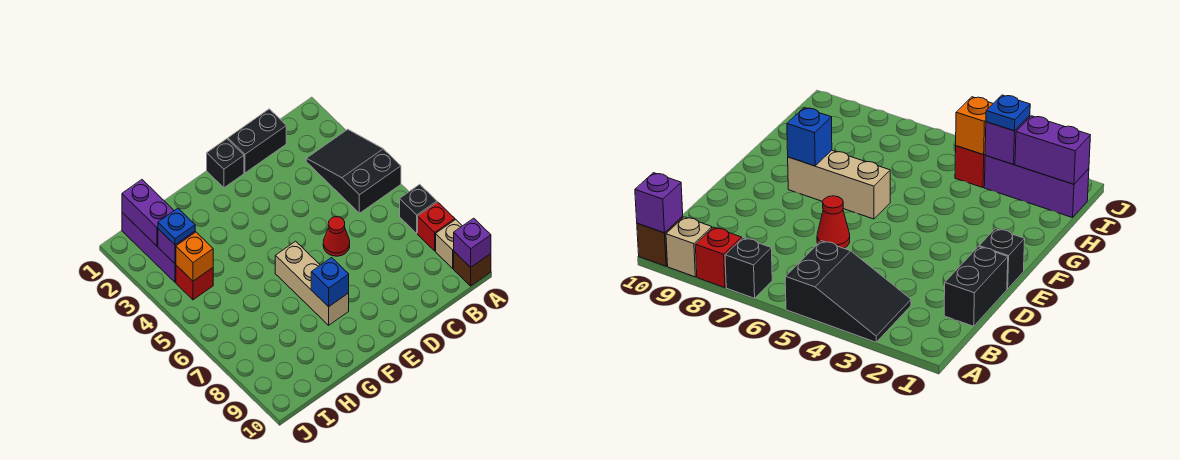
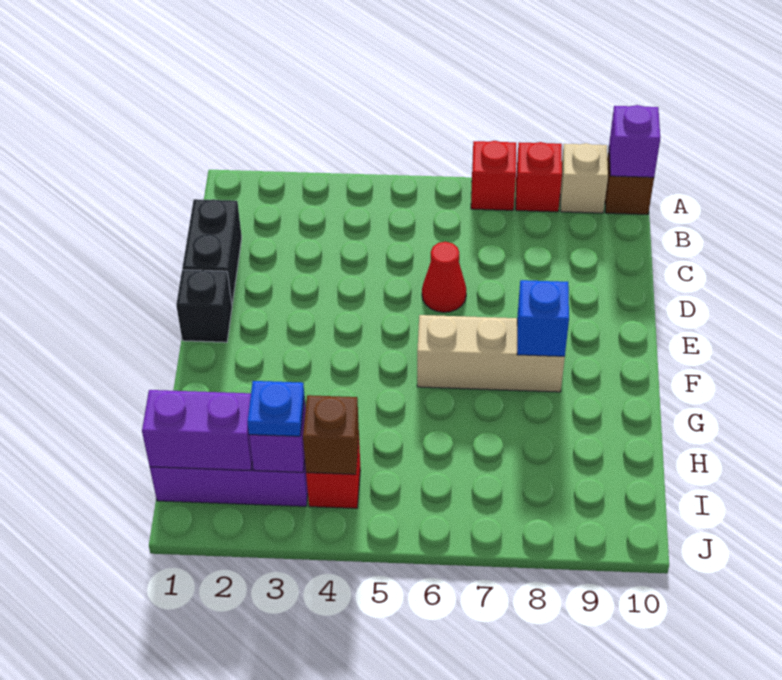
black slope A3:B5 level 1 top 5 -> none
black brick A7 level 1 -> red brick A7 level 1
orange brick I4 level 2 -> brown brick I4 level 2

